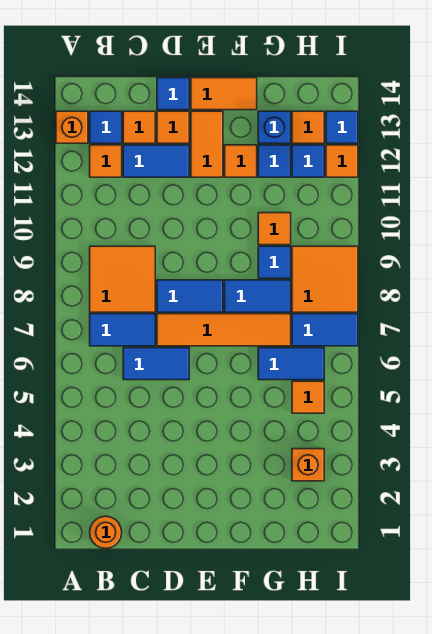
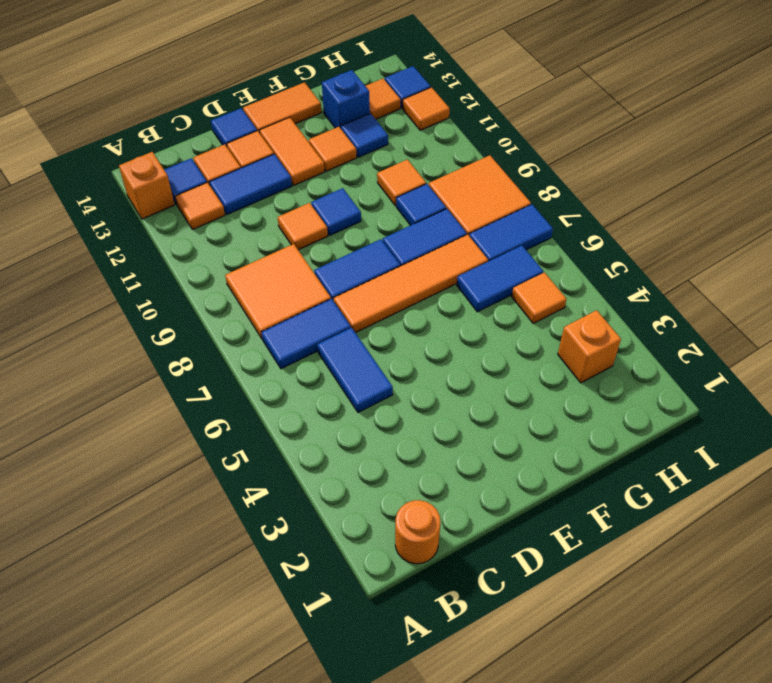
blue tile C6:D6 level 1 -> blue tile C5:C6 level 1
none -> orange tile D10 level 1
blue tile H12 level 1 -> blue tile E10 level 1

